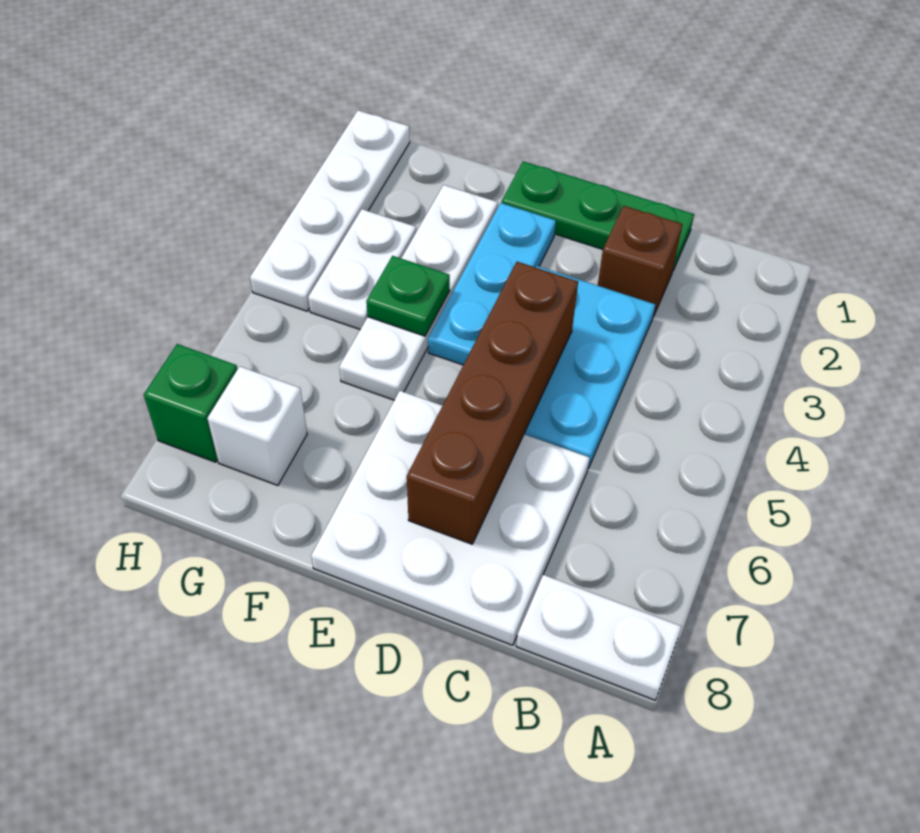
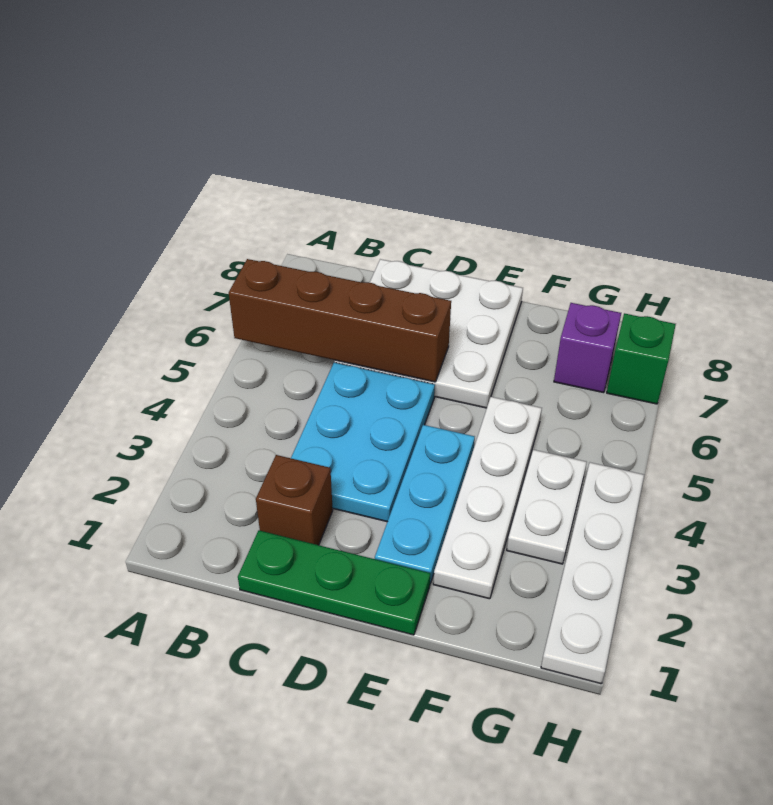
white plate A8:B8 level 1 -> none
brown brick D4:D7 level 2 -> brown brick A6:D6 level 2
green plate F4 level 2 -> none
white brick G7 level 1 -> purple brick G7 level 1

